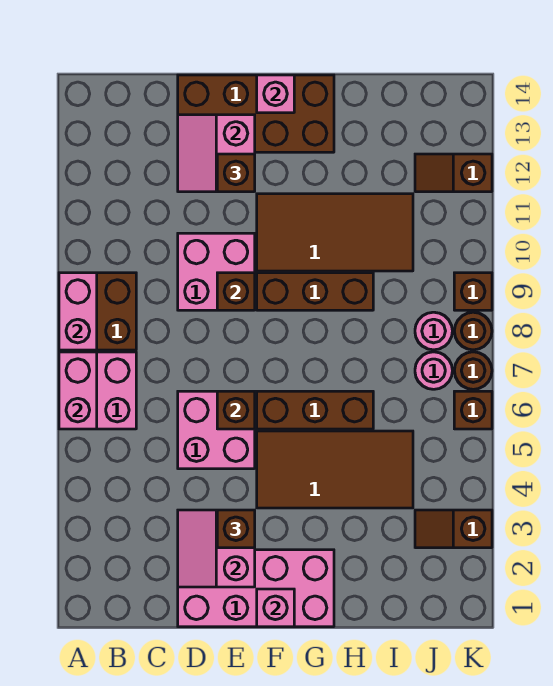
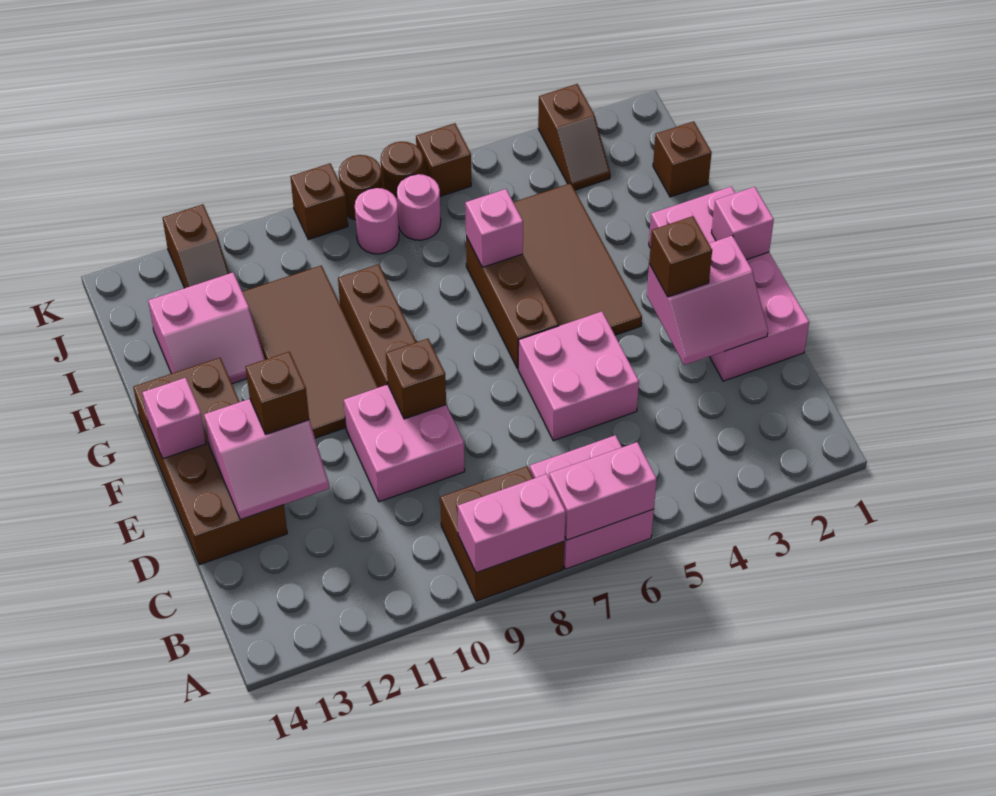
brown brick E6 level 2 -> brown brick I1 level 1
none -> pink brick H6 level 2
none -> pink slope H12:I13 level 1 top I

